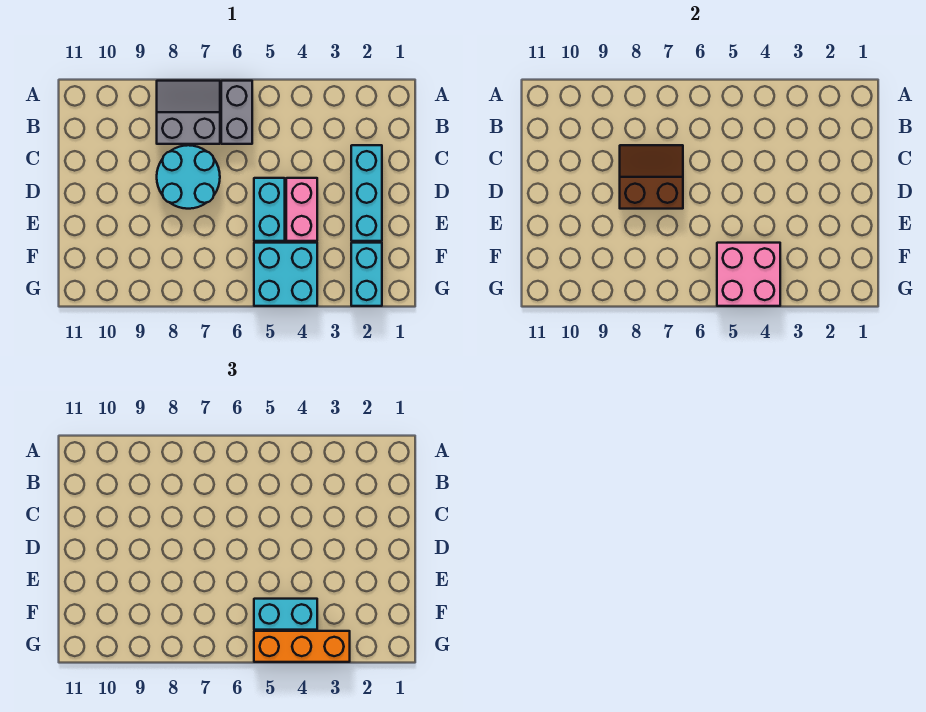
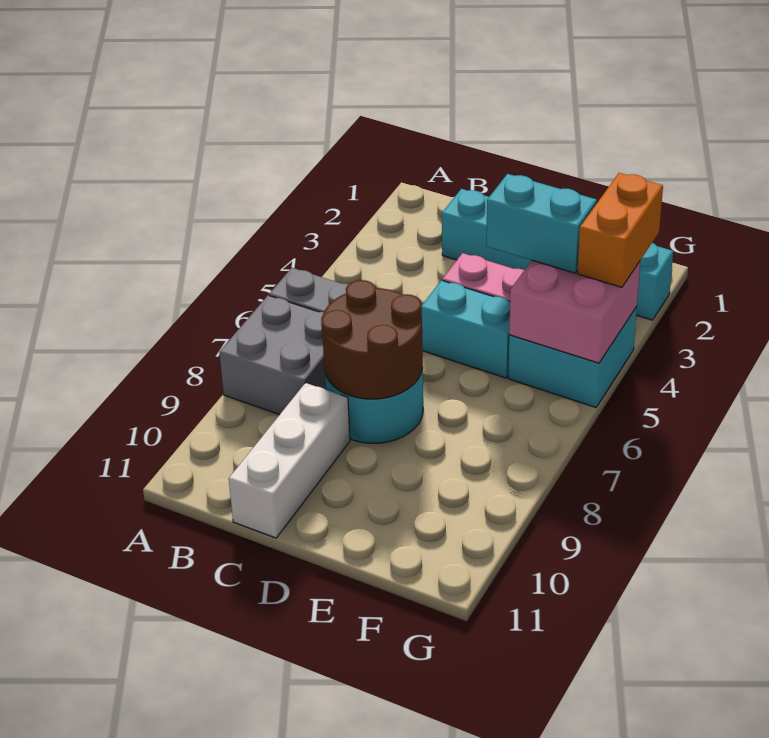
grey slope A7:B8 level 1 top B -> grey brick A7:B8 level 1
brown slope C7:D8 level 2 top D -> brown round brick C7:D8 level 2
none -> white brick C9:C11 level 1
cyan brick F4:F5 level 3 -> cyan brick E4:F4 level 3
orange brick G3:G5 level 3 -> orange brick G3:G4 level 3

